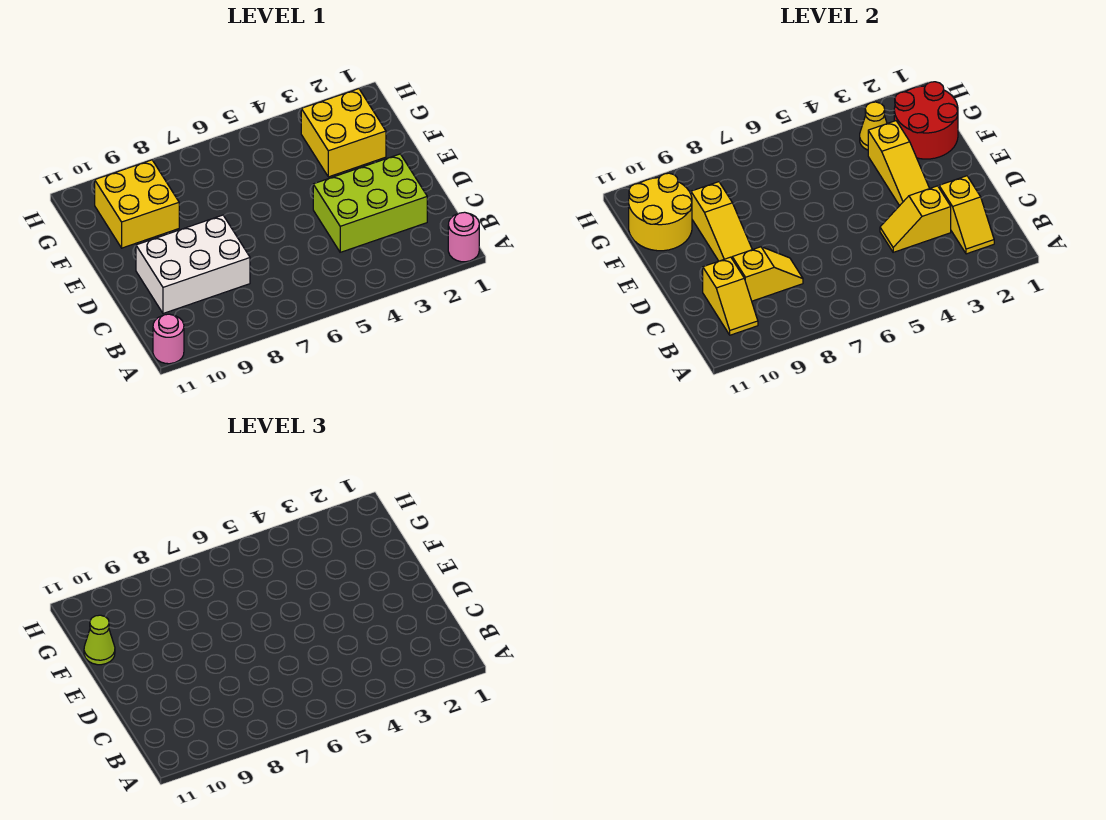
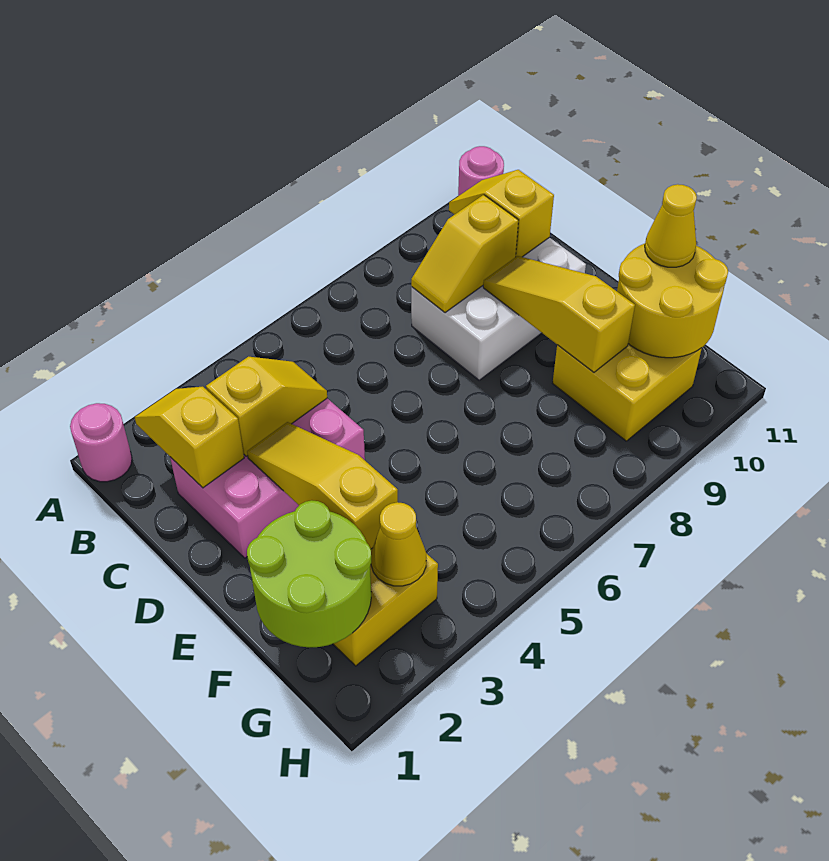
lime brick C2:D4 level 1 -> pink brick C2:D4 level 1
red round brick F1:G2 level 2 -> lime round brick F1:G2 level 2
lime cone F11 level 3 -> yellow cone F11 level 3

